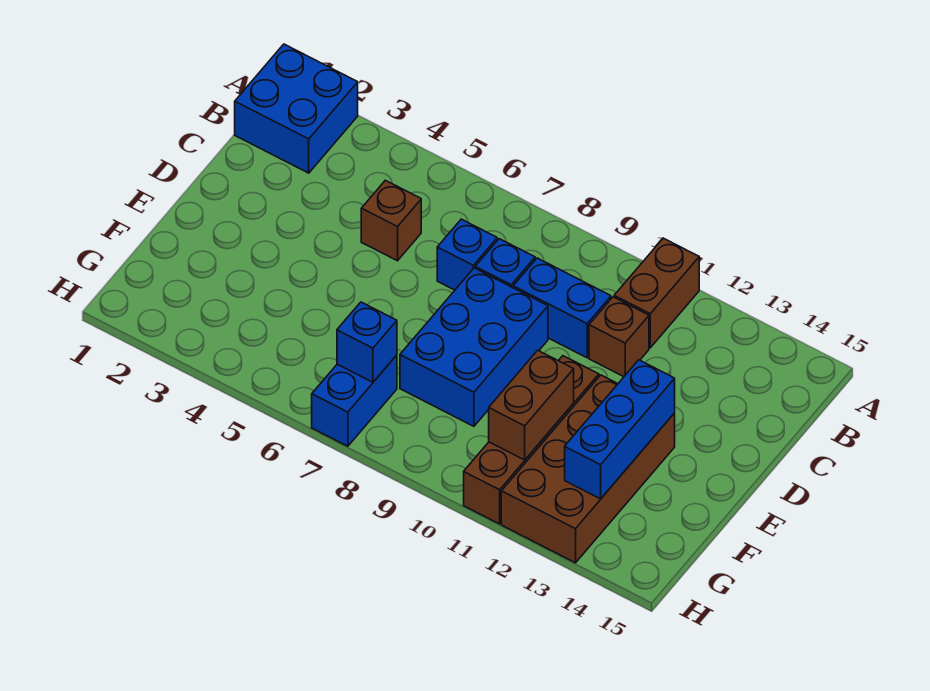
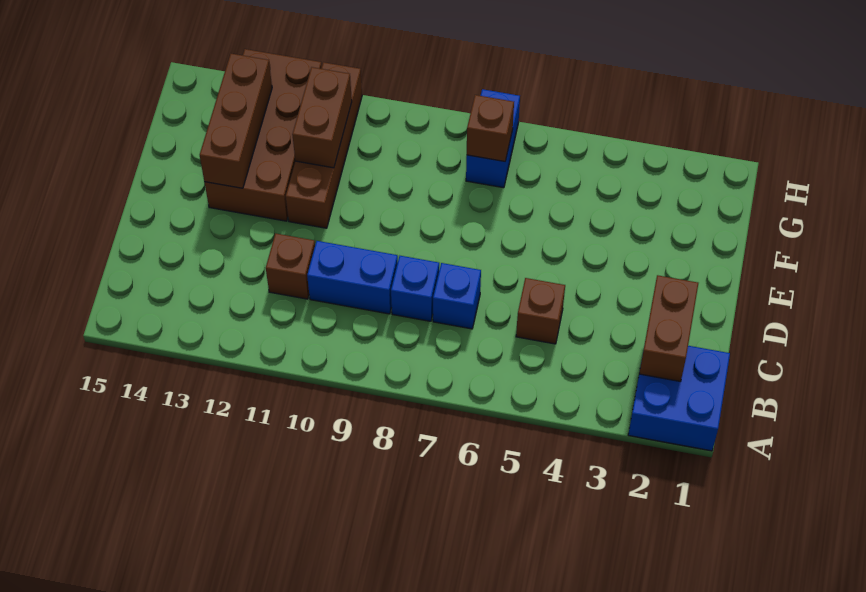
brown brick A11:B11 level 1 -> brown brick B2:C2 level 2
blue brick D8:F9 level 1 -> none
blue brick E13:G13 level 2 -> brown brick E13:G13 level 2
blue brick G7 level 2 -> brown brick G7 level 2

